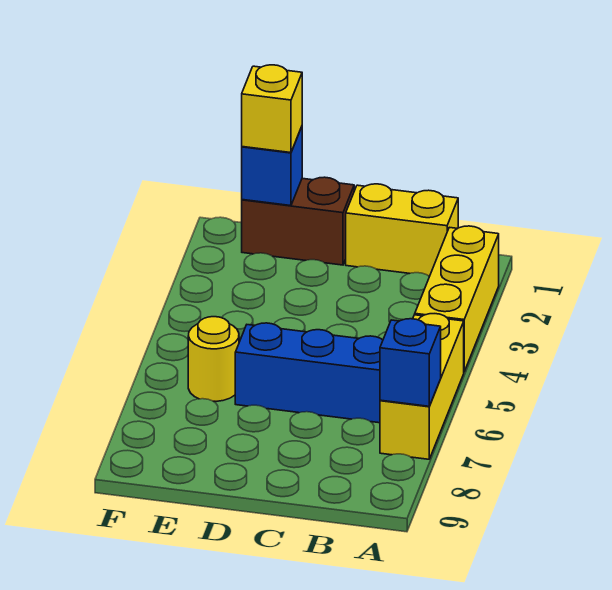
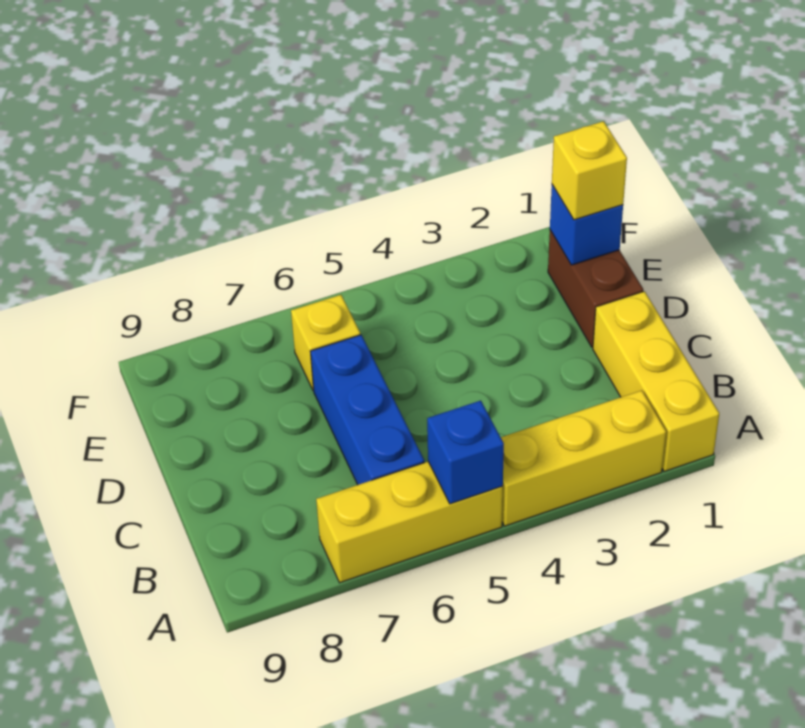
blue brick A7 level 2 -> blue brick A5 level 2
yellow brick B1:C1 level 1 -> yellow brick A1:C1 level 1
yellow round brick E6 level 1 -> yellow brick E6 level 1

